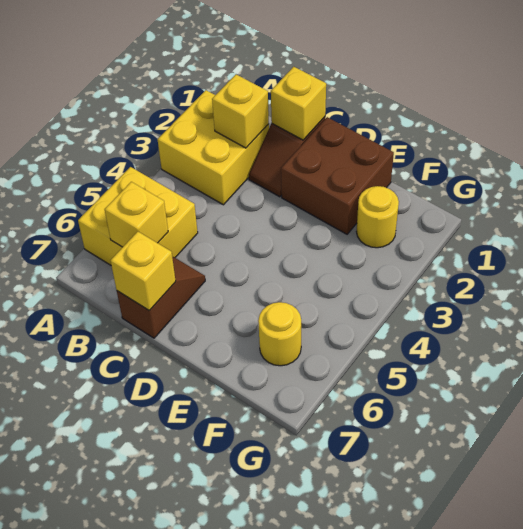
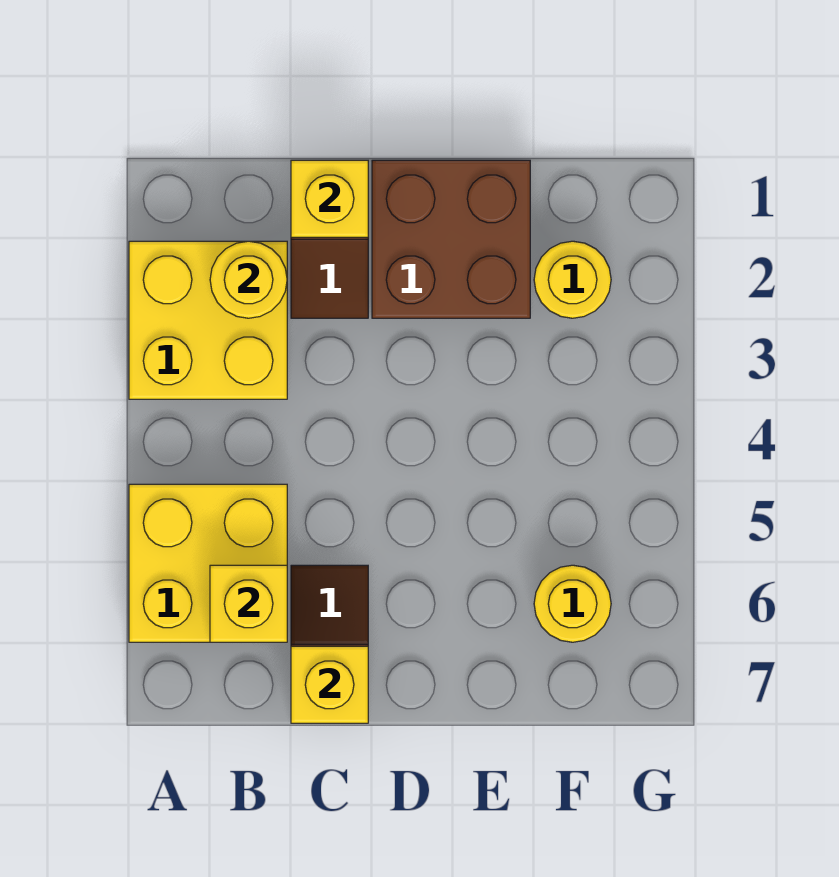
yellow brick B2 level 2 -> yellow round brick B2 level 2

